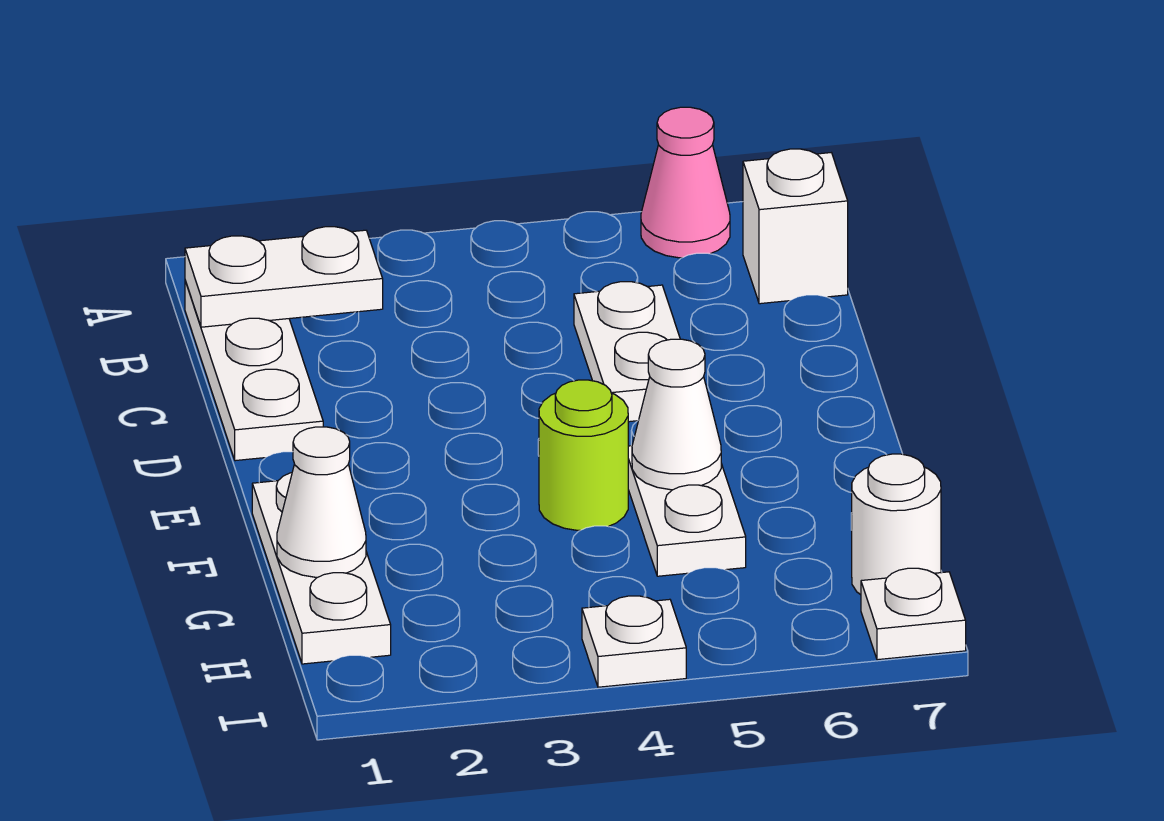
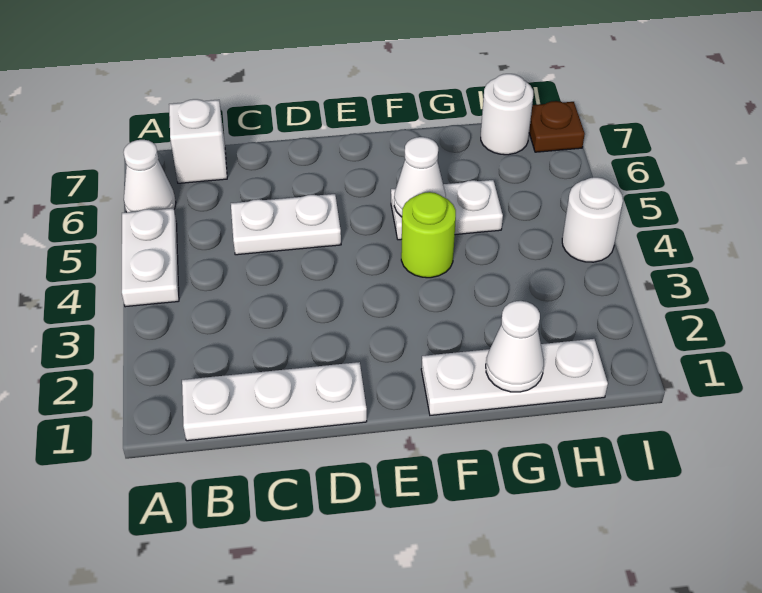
pink cone A6 level 1 -> white cone A6 level 1
white plate B1:B2 level 2 -> white plate A4:A5 level 1
white plate I4 level 1 -> white round brick I4 level 1
white plate I7 level 1 -> brown plate I7 level 1

